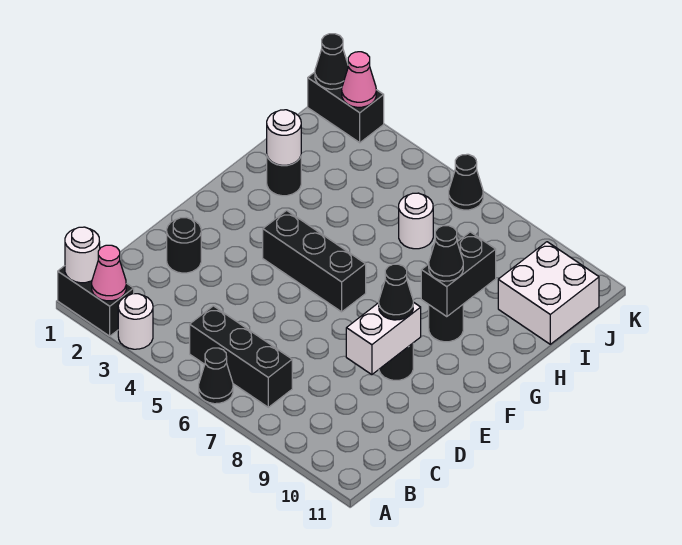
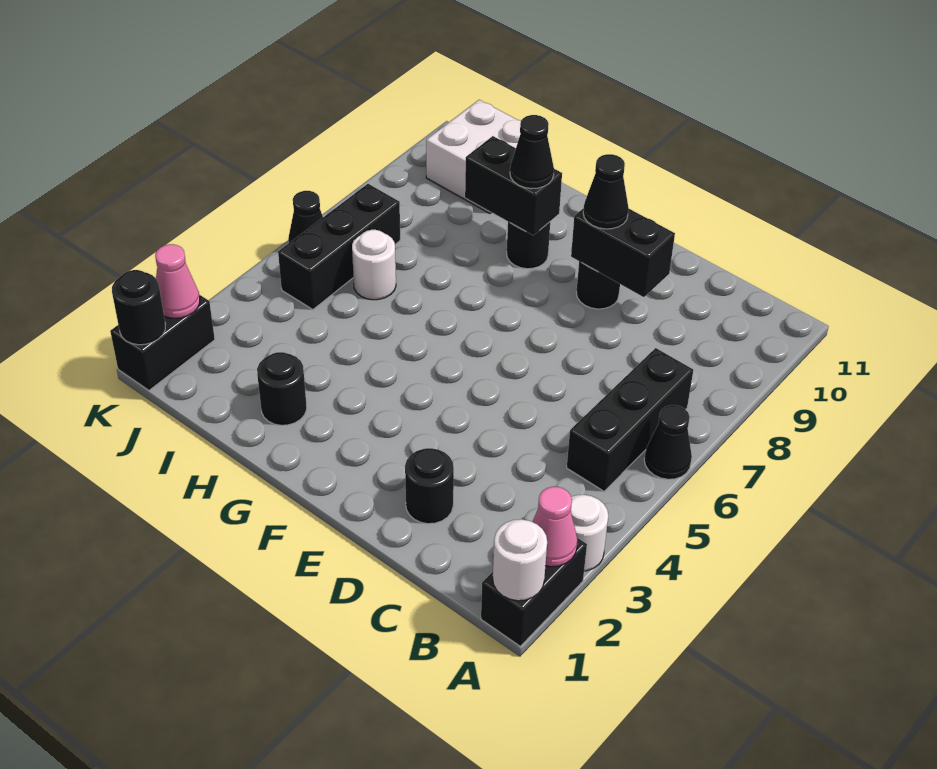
white brick D9:E9 level 2 -> black brick D9:E9 level 2
black brick F4:F6 level 1 -> black brick J5:J7 level 1
white round brick H2 level 2 -> none
black cone K1 level 2 -> black round brick K1 level 2

